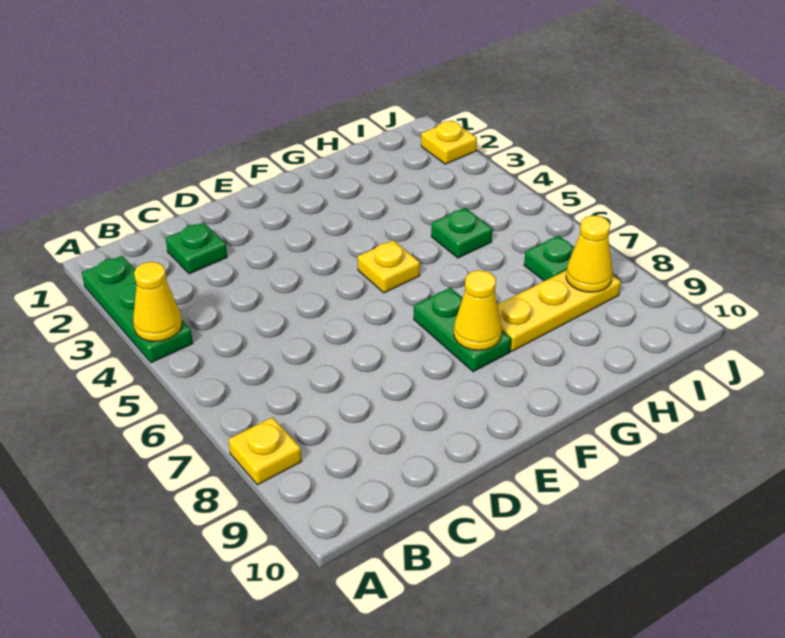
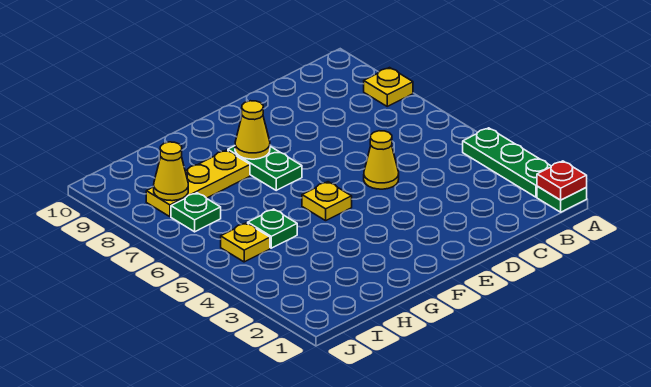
none -> red plate A1 level 2
yellow cone A4 level 2 -> yellow cone D5 level 1
green plate C2 level 1 -> green plate A1 level 1
yellow plate J2 level 1 -> yellow plate I5 level 1

